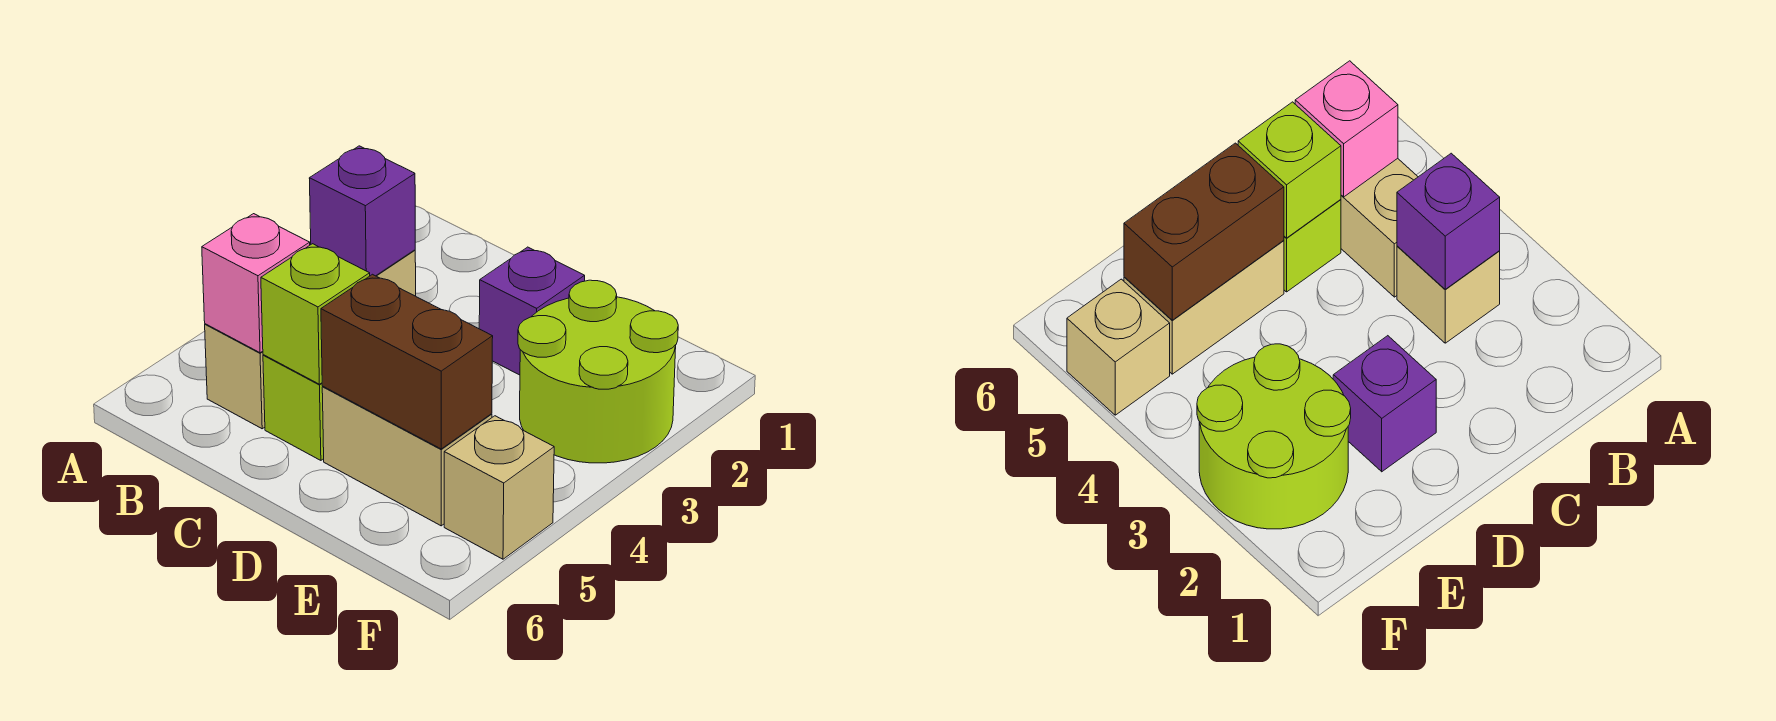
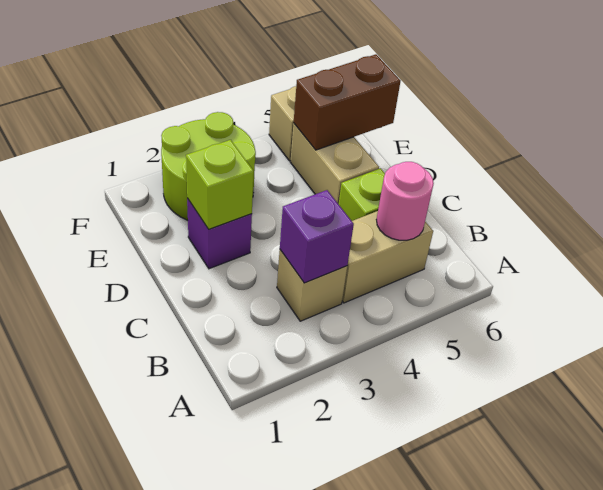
pink brick B5 level 2 -> pink round brick B5 level 2
lime brick C5 level 2 -> lime brick D2 level 2
brown brick D5:E5 level 2 -> brown brick E5:E6 level 2

